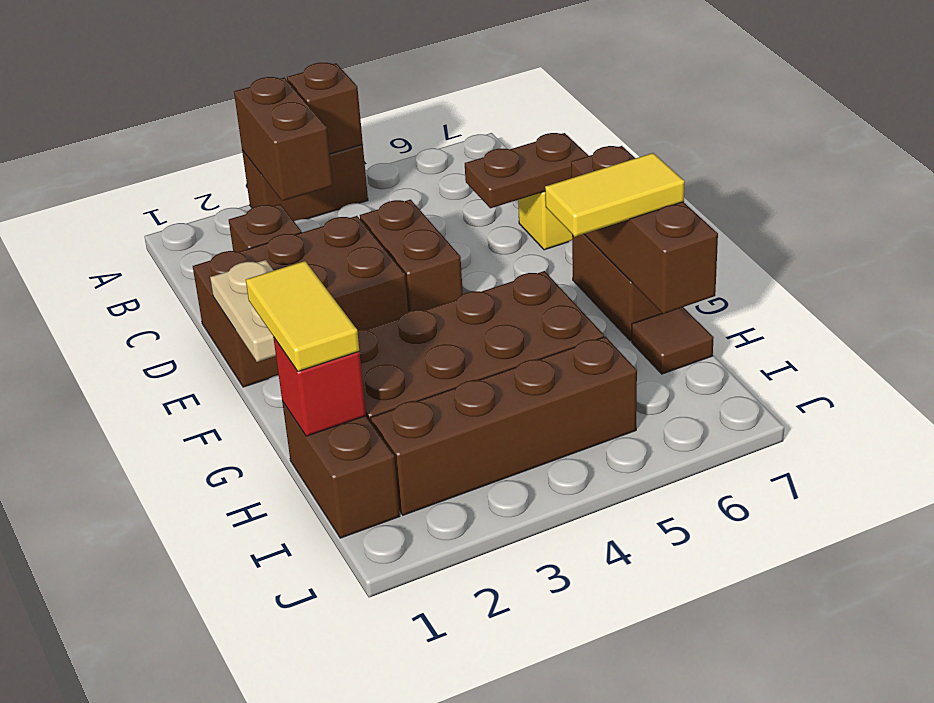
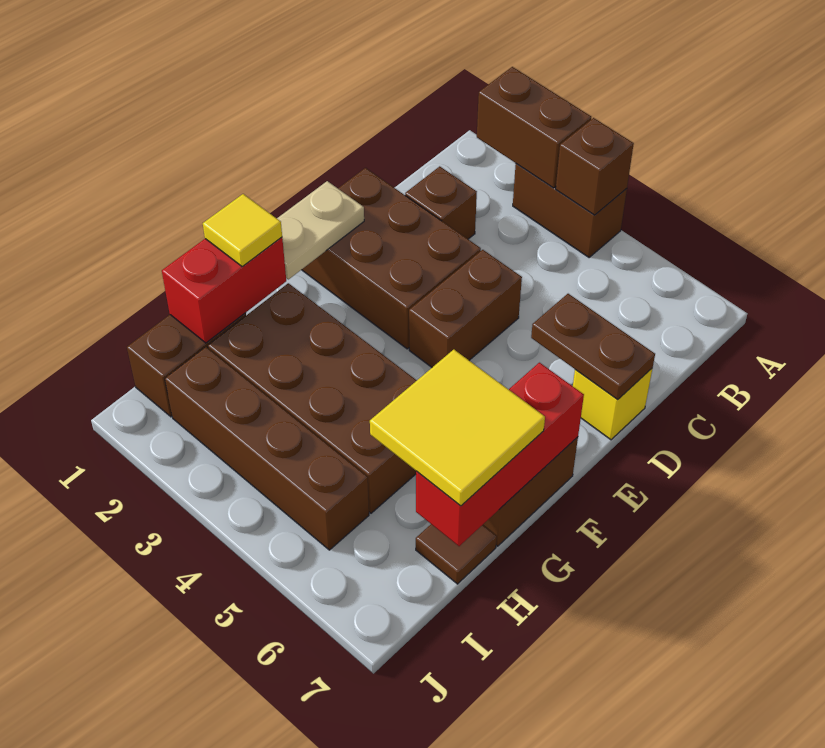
brown brick A3:B3 level 2 -> brown brick A2:A3 level 2
brown brick F7:H7 level 2 -> red brick F7:H7 level 2
yellow tile G1:H1 level 3 -> yellow tile G1 level 3
yellow tile G6:G7 level 3 -> yellow tile G6:H7 level 3
red brick H1 level 2 -> red brick G1:H1 level 2

